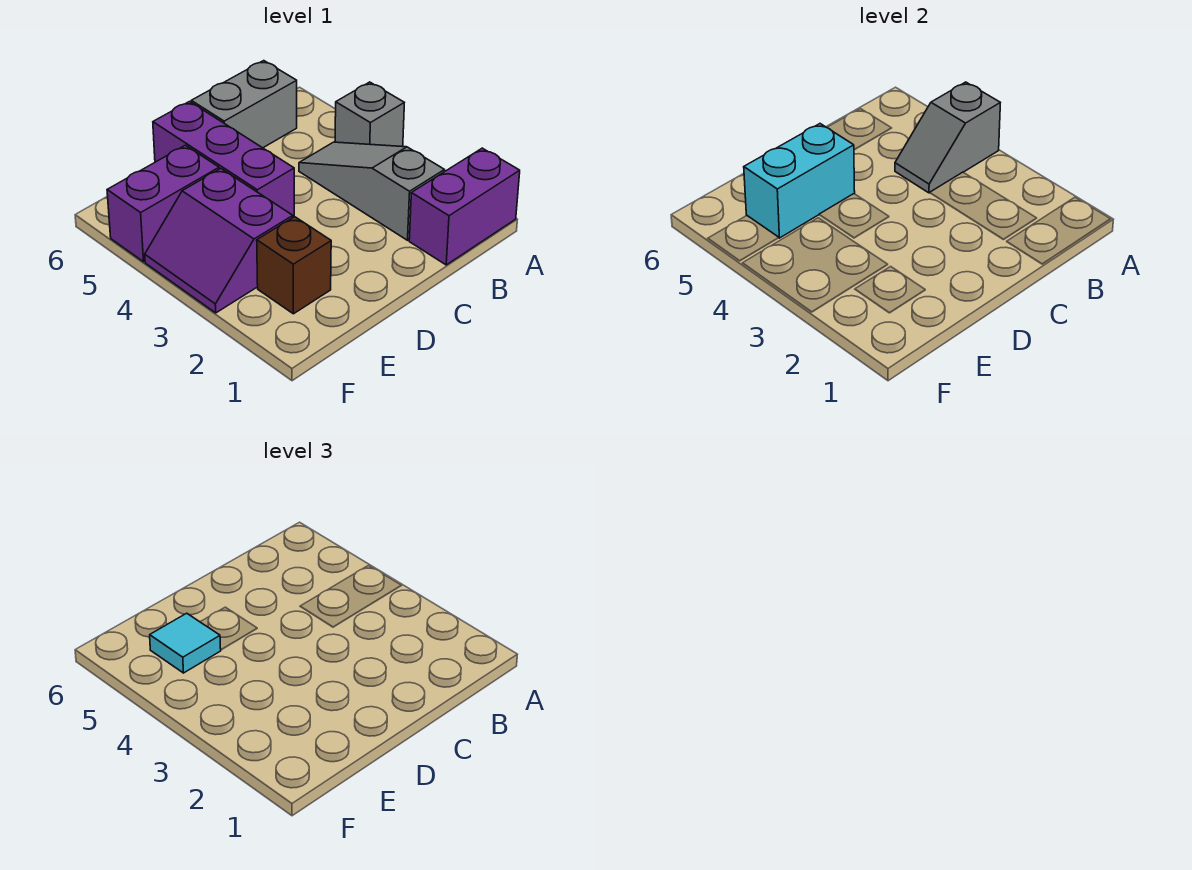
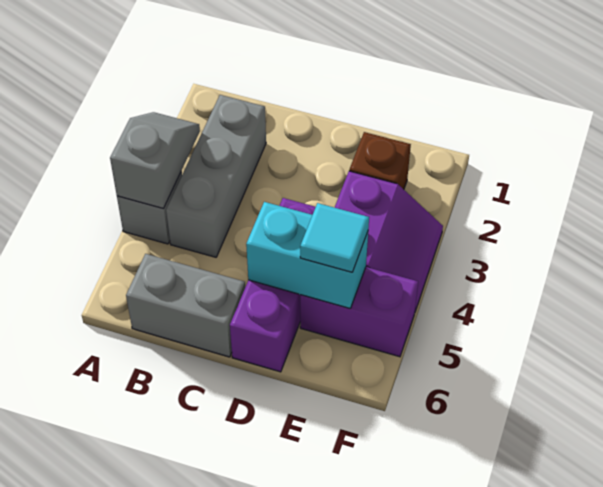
purple brick A1:B1 level 1 -> none
grey slope A4:B4 level 2 top A -> grey slope A3:A4 level 2 top 4
grey slope B2:B4 level 1 top 2 -> grey brick B2:B4 level 1

